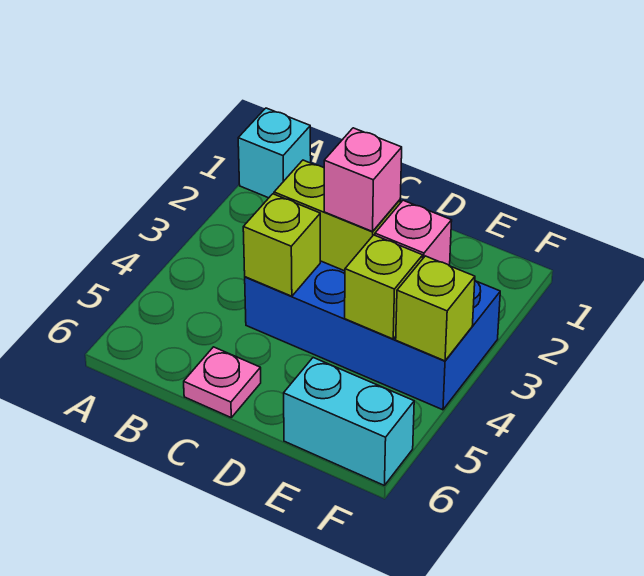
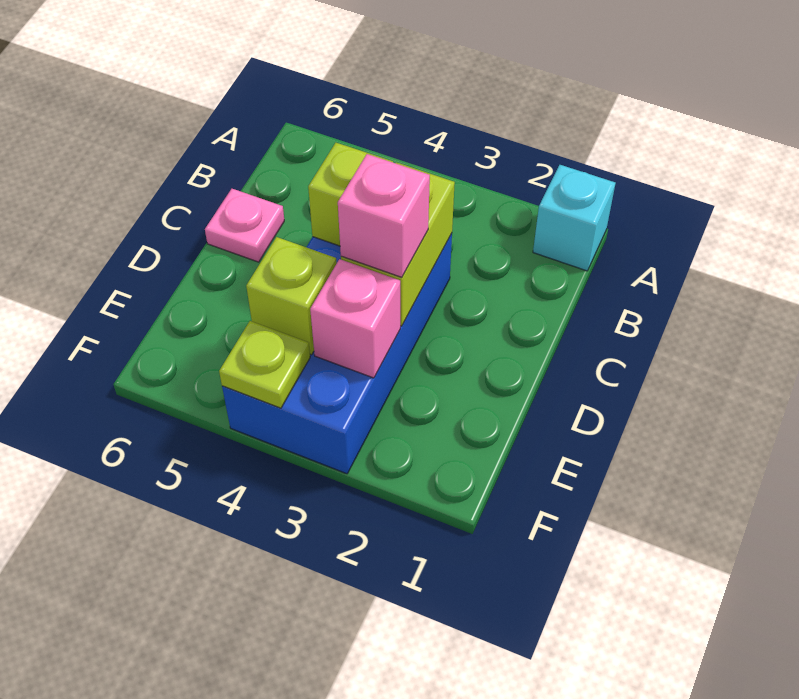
cyan brick E6:F6 level 1 -> none
lime brick F4 level 2 -> lime plate F4 level 2

